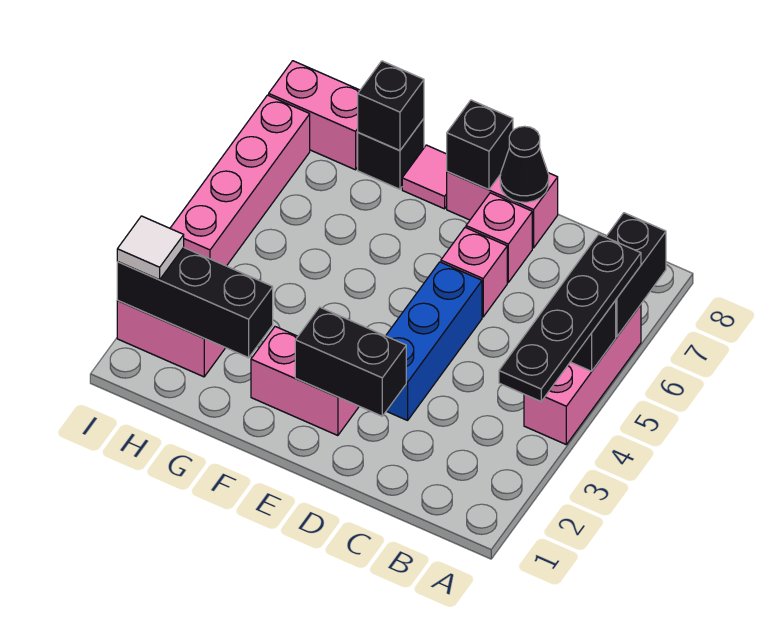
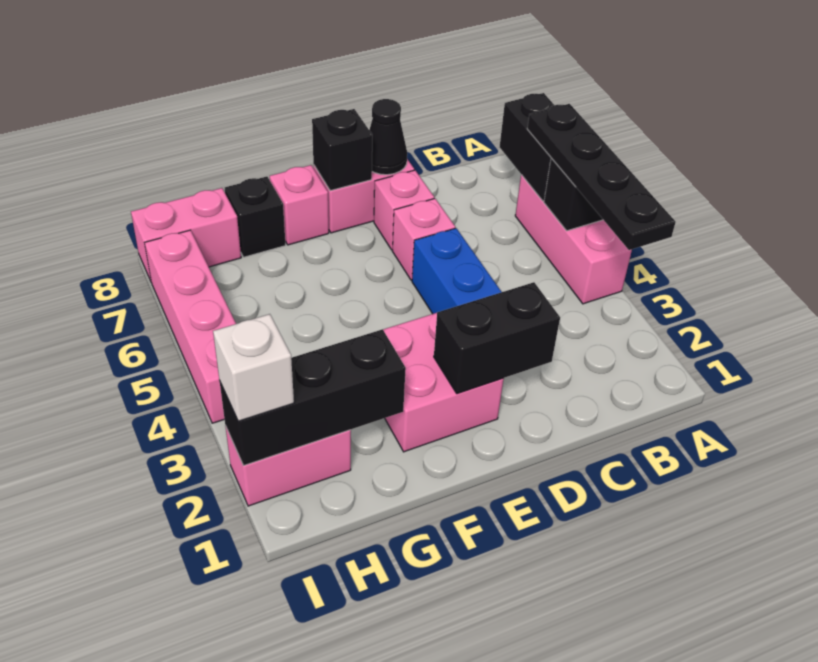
pink brick E2:F2 level 1 -> pink brick E2:F3 level 1
pink tile F8 level 1 -> pink brick F8 level 1
black brick G8 level 2 -> none
white tile I2 level 3 -> white brick I2 level 3

